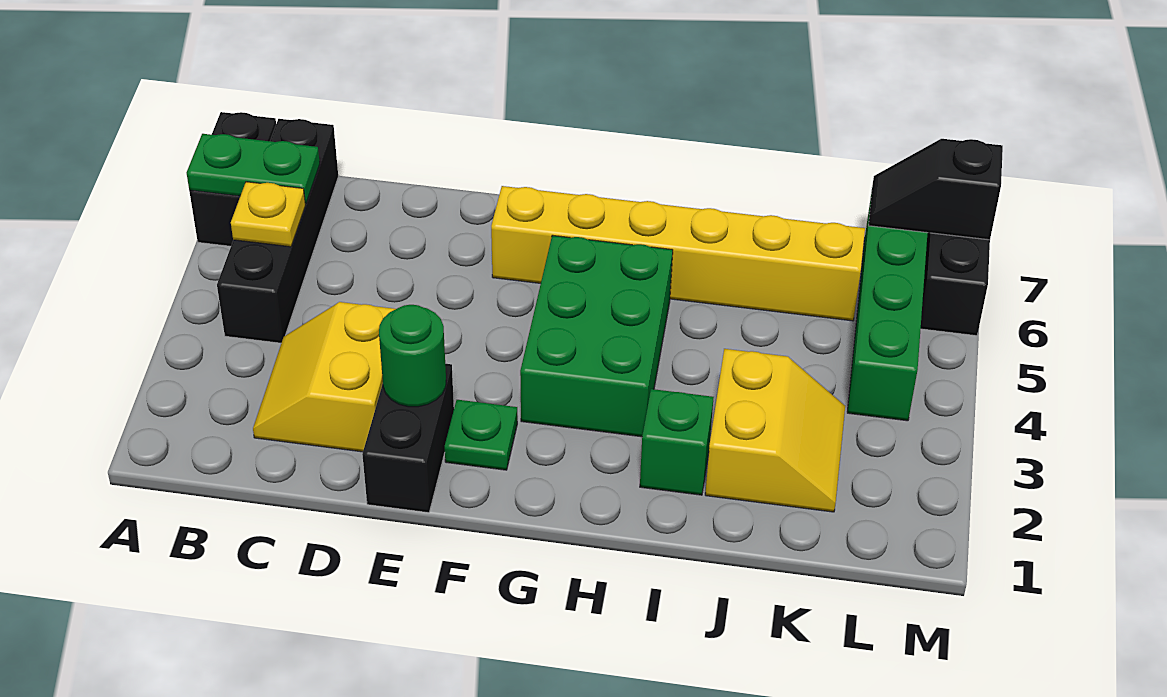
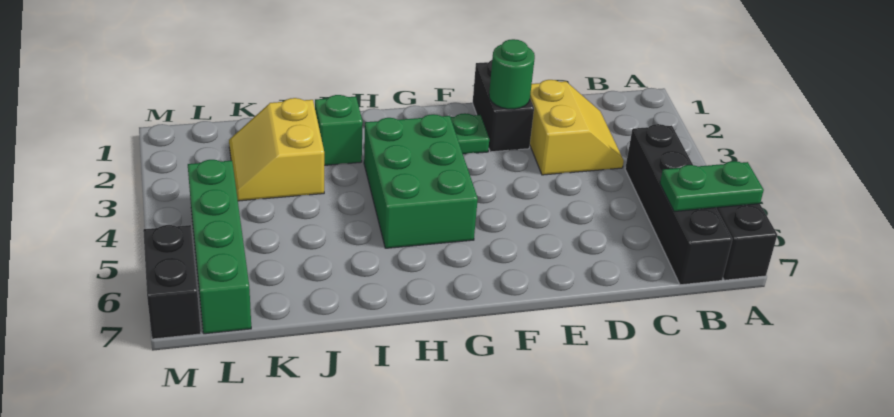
yellow plate B5 level 2 -> none
yellow brick F6:K6 level 1 -> none
black slope L7:M7 level 2 top M -> none

